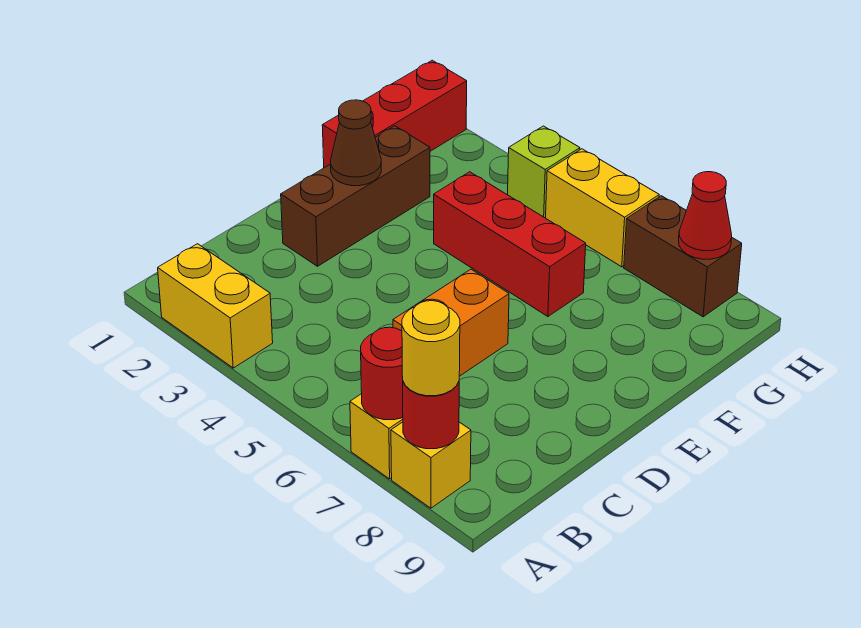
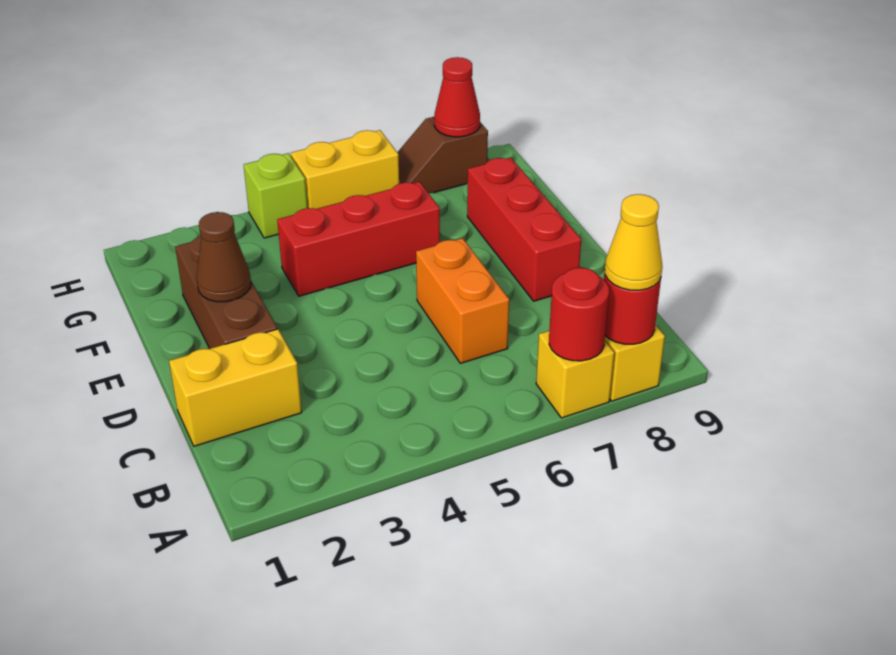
yellow brick A2:A3 level 1 -> yellow brick C1:C2 level 1
yellow round brick A8 level 3 -> yellow cone A8 level 3
red brick F1:H1 level 1 -> red brick D8:F8 level 1
brown brick H7:H8 level 1 -> brown slope H7:H8 level 1 top 8

